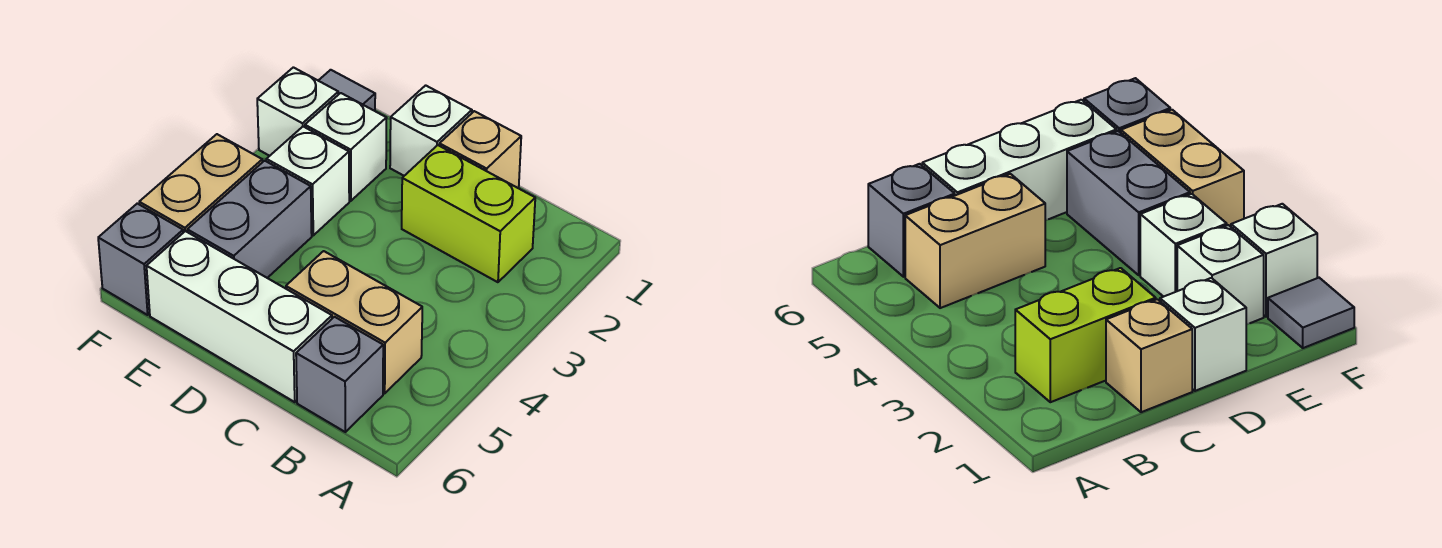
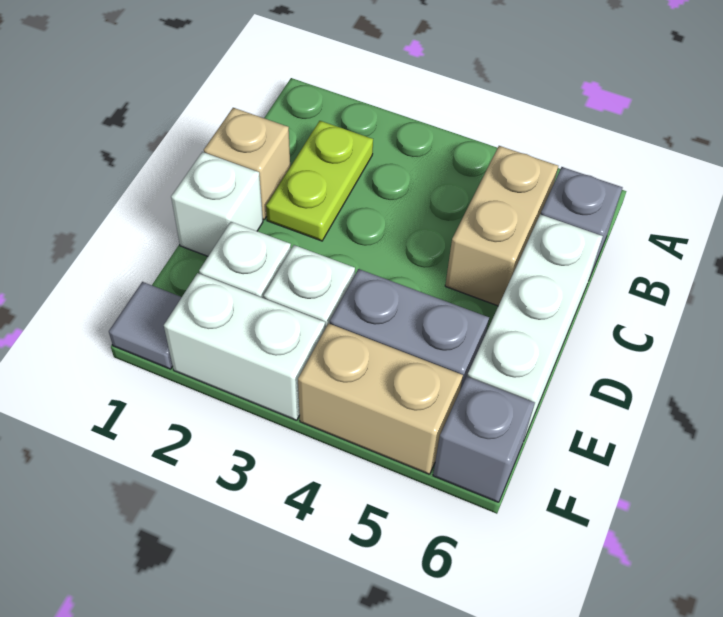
lime brick B2:C2 level 1 -> lime plate B2:C2 level 1
white brick F2 level 1 -> white brick F2:F3 level 1

